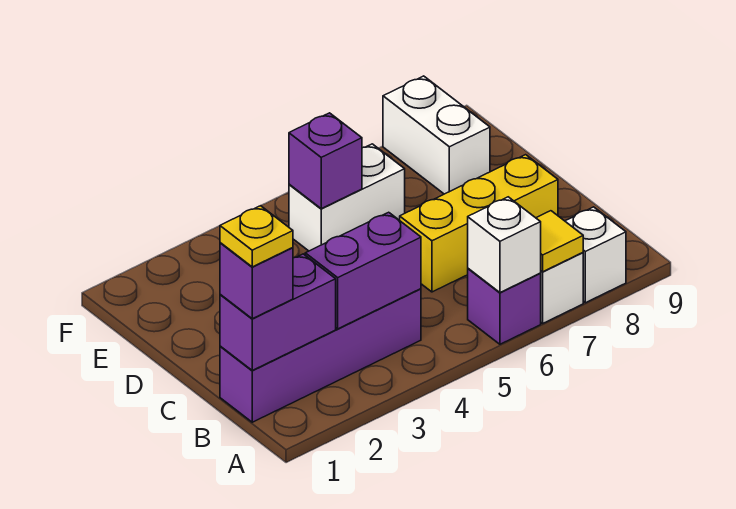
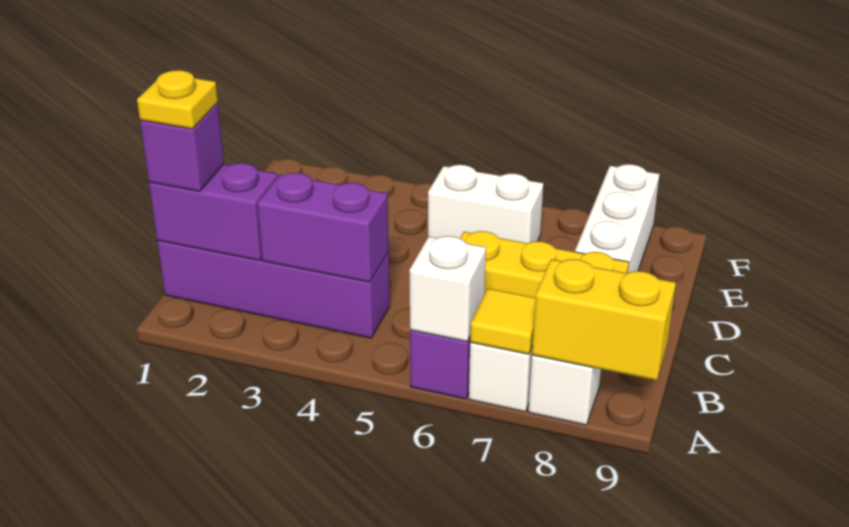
none -> yellow brick A8:A9 level 2
purple brick E5 level 2 -> none
white brick E8:F8 level 1 -> white brick D8:F8 level 1

